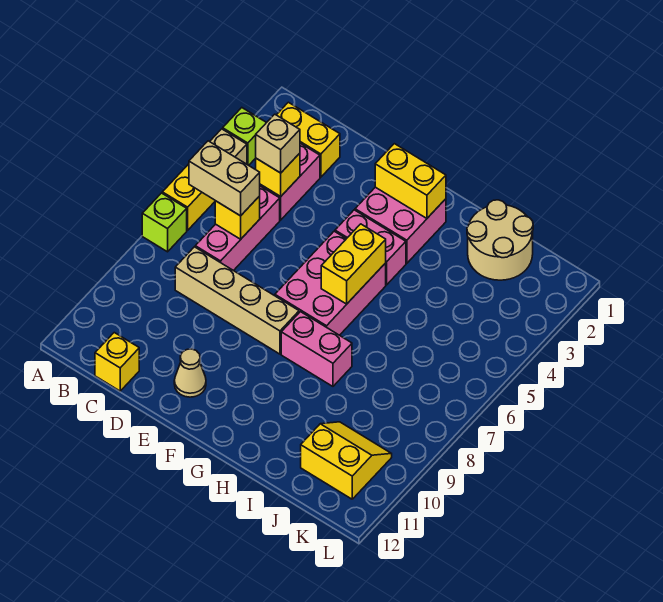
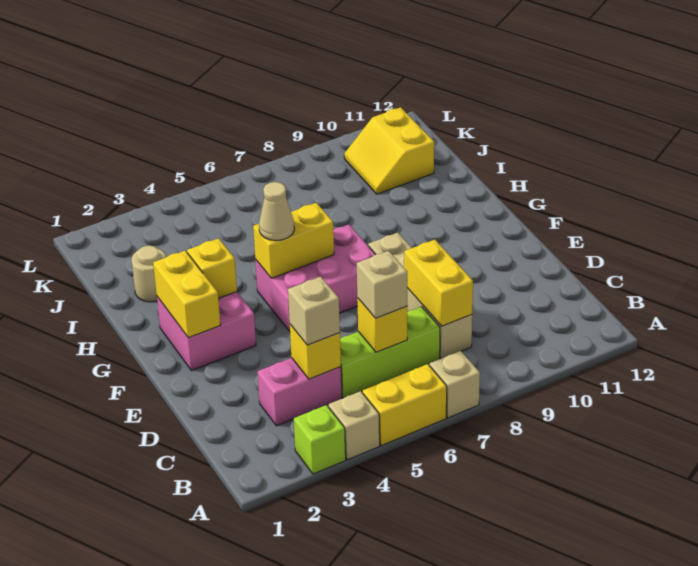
lime brick A7 level 1 -> tan brick A7 level 1
yellow brick B2:C2 level 1 -> yellow brick C8:D8 level 2
tan brick B6:C6 level 3 -> tan brick C6 level 3
pink brick C5:C7 level 1 -> lime brick C5:C7 level 1
yellow brick C12 level 1 -> yellow brick G3 level 2
tan cone E11 level 1 -> tan cone G5 level 3
pink brick F4:G4 level 1 -> none
pink brick G8:H8 level 1 -> none
tan round brick I1:J2 level 1 -> tan round brick I2 level 1

